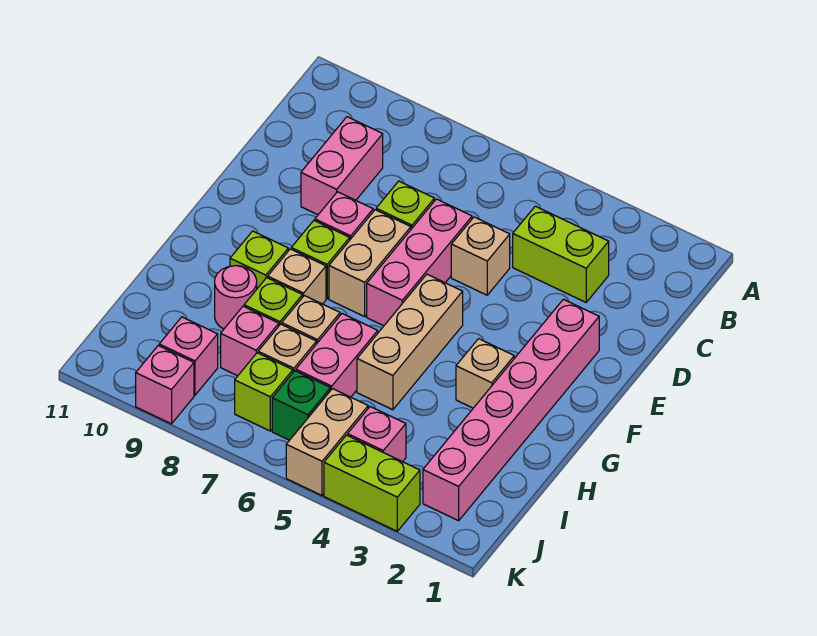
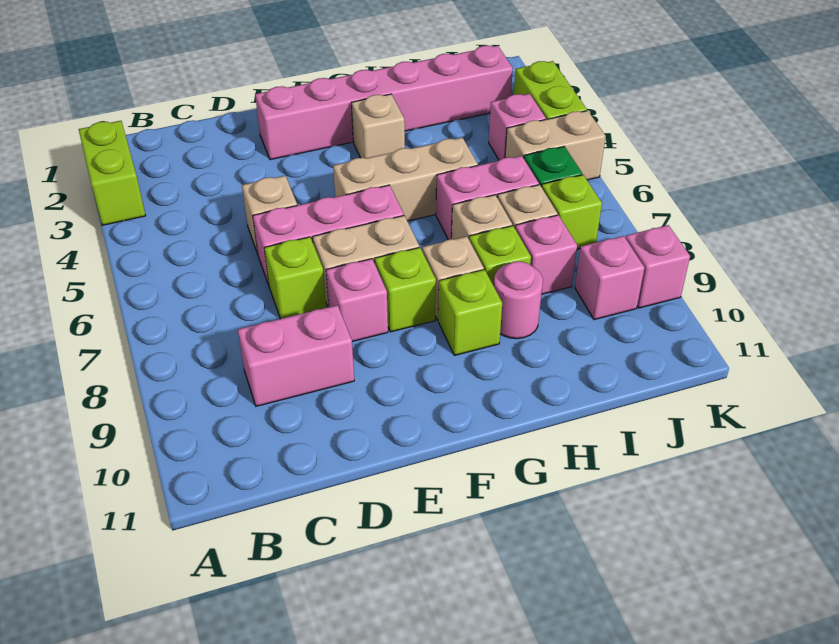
lime brick C3:C4 level 1 -> lime brick A2:A3 level 1

